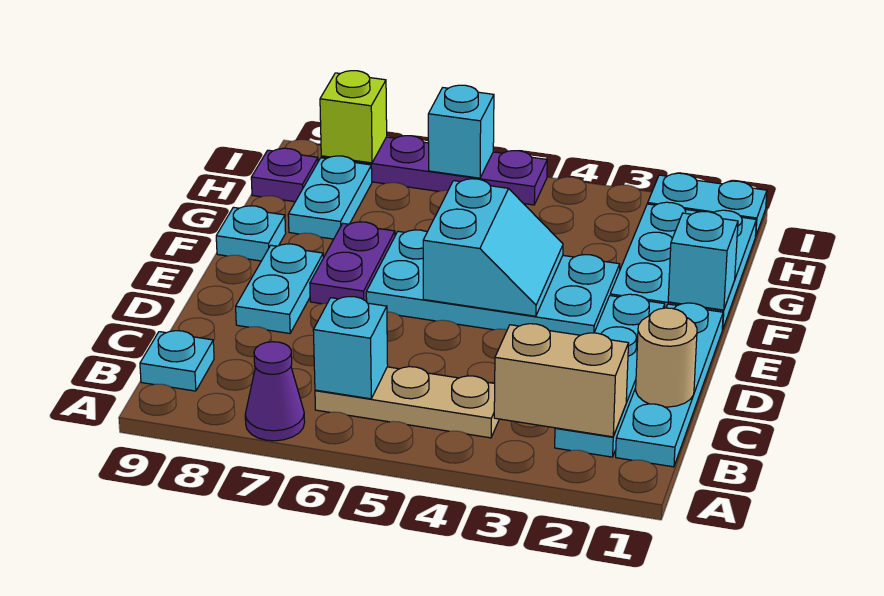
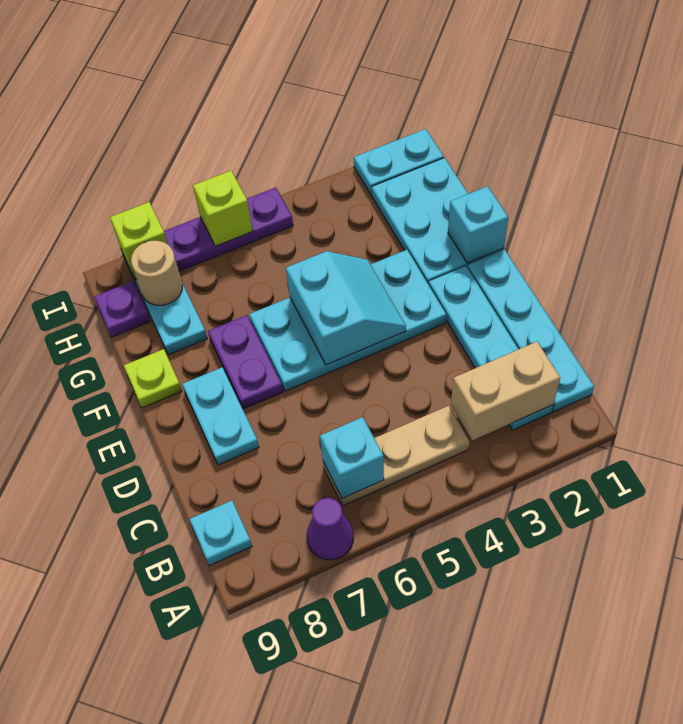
tan round brick C1 level 2 -> tan round brick H8 level 2
cyan plate F9 level 1 -> lime plate F9 level 1
cyan brick I6 level 2 -> lime brick I6 level 2

